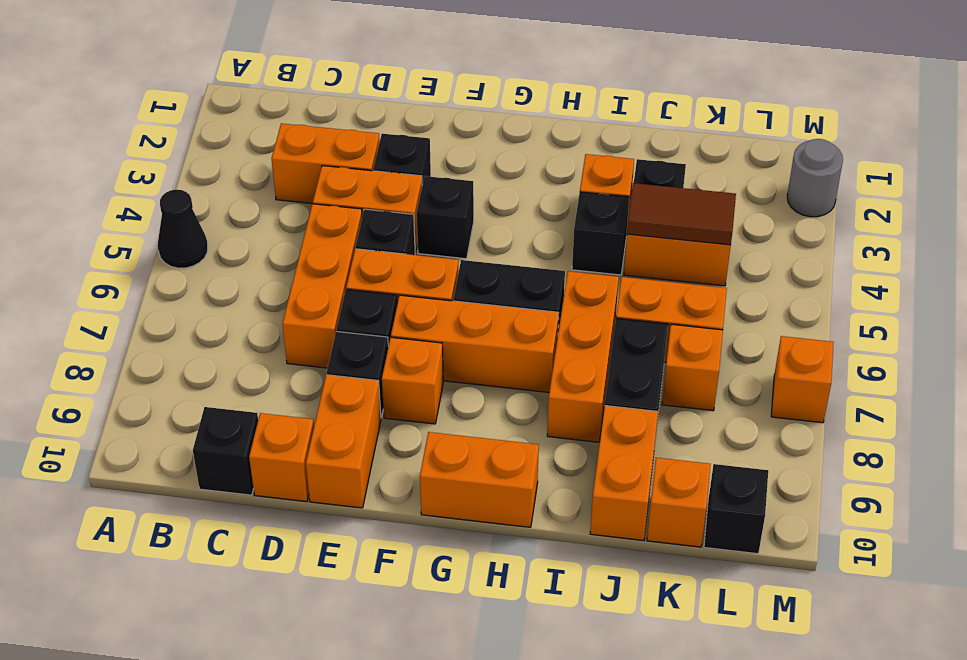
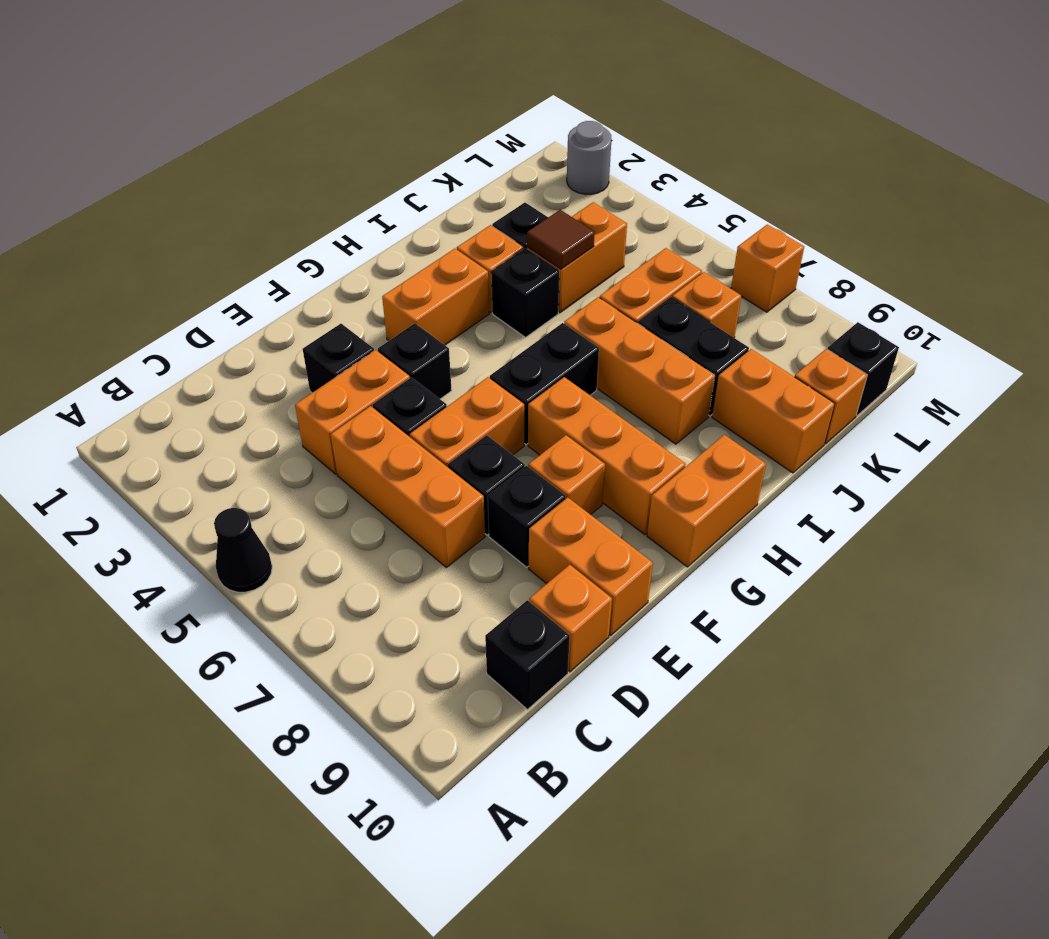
orange brick C3:D3 level 1 -> orange brick G3:H3 level 1
orange brick F7:H7 level 1 -> orange brick G7:G9 level 1
brown tile J4:K4 level 2 -> brown tile J4 level 2

